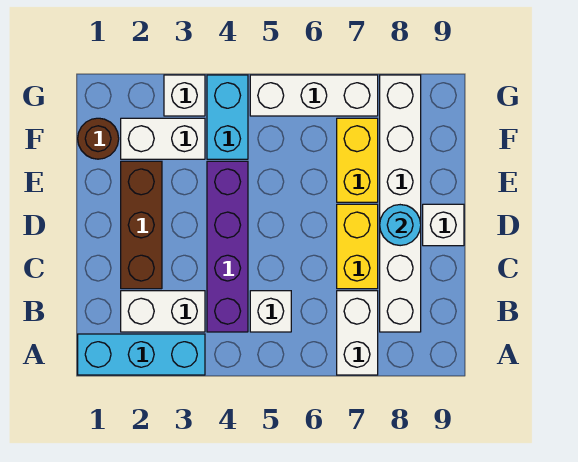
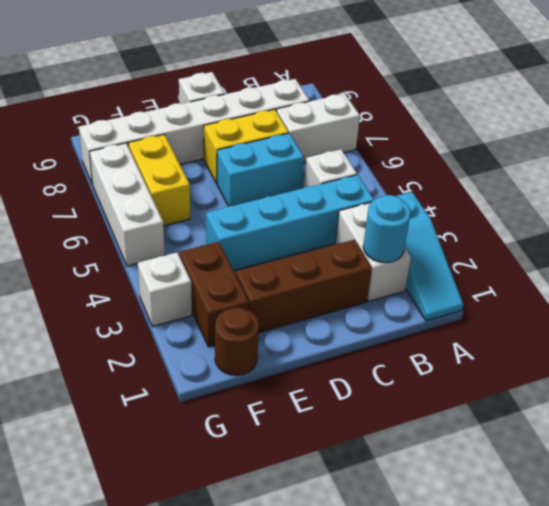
cyan brick A1:A3 level 1 -> cyan slope A1:A3 level 1 top 3
purple brick B4:E4 level 1 -> cyan brick B4:E4 level 1
cyan round brick D8 level 2 -> cyan round brick B2 level 2
yellow brick E7:F7 level 1 -> yellow brick F6:F7 level 1
white brick F2:F3 level 1 -> brown brick F2:F3 level 1
cyan brick F4:G4 level 1 -> cyan brick C6:D6 level 1

